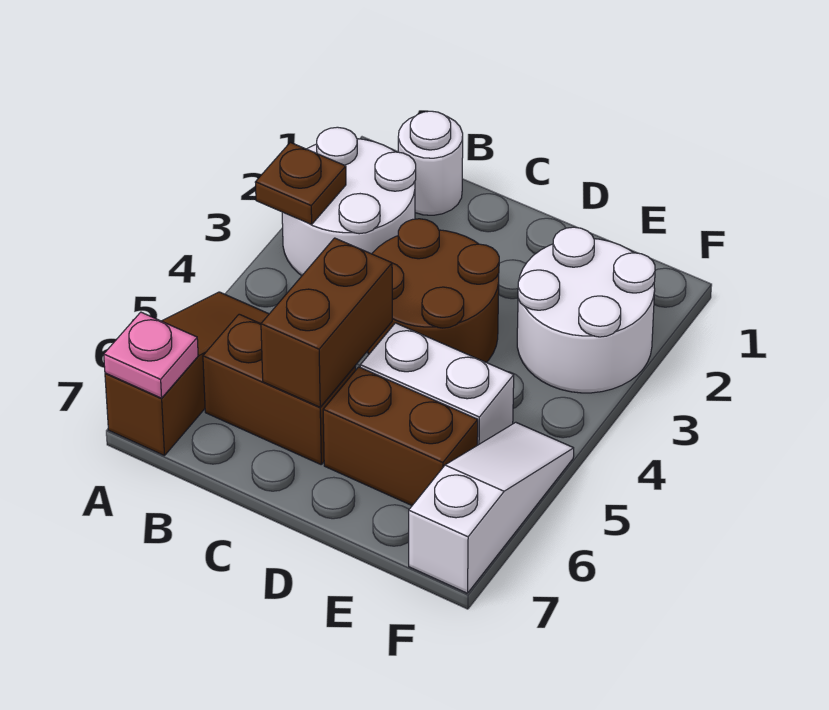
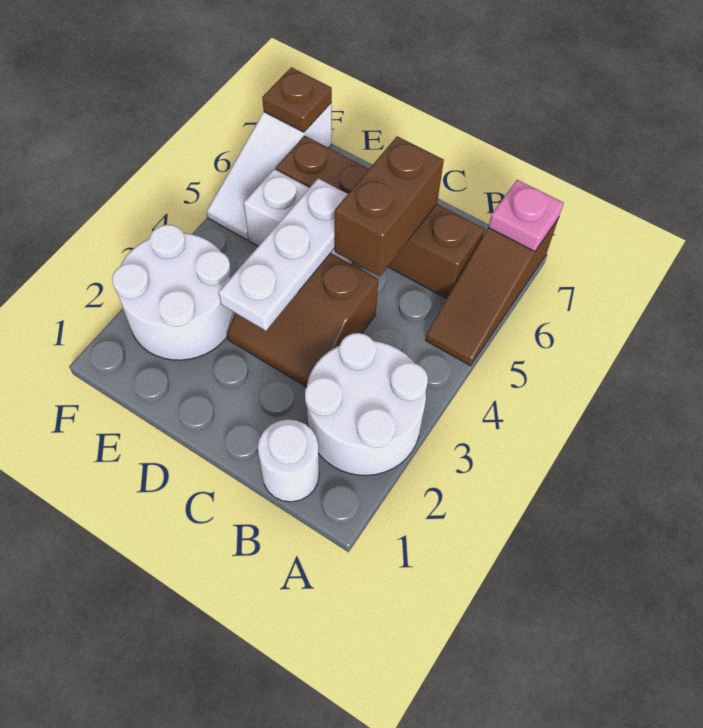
brown plate A3 level 2 -> brown plate F7 level 2
brown round brick C3:D4 level 1 -> brown slope C3:D4 level 1 top 4
none -> white plate D3:D5 level 2

